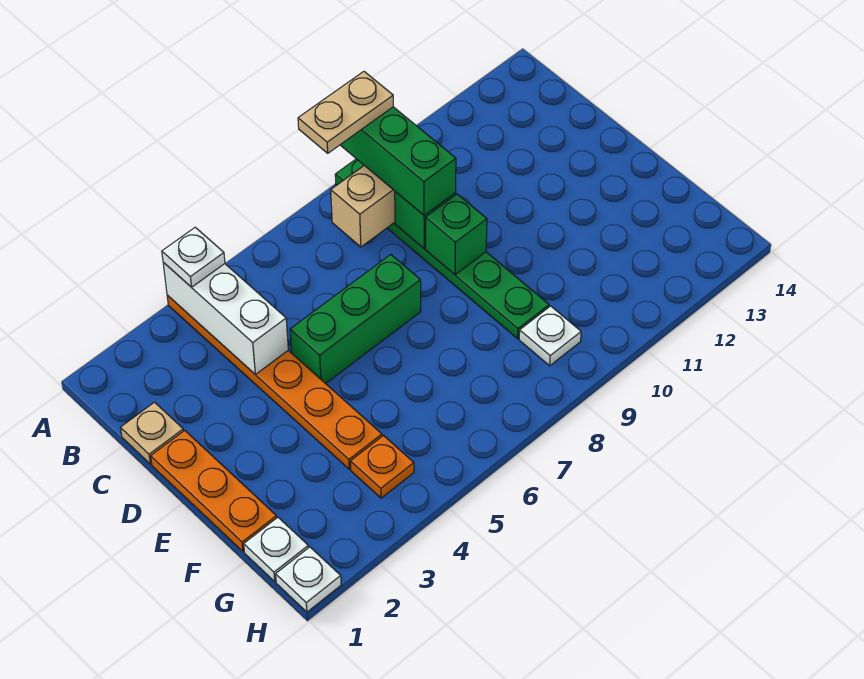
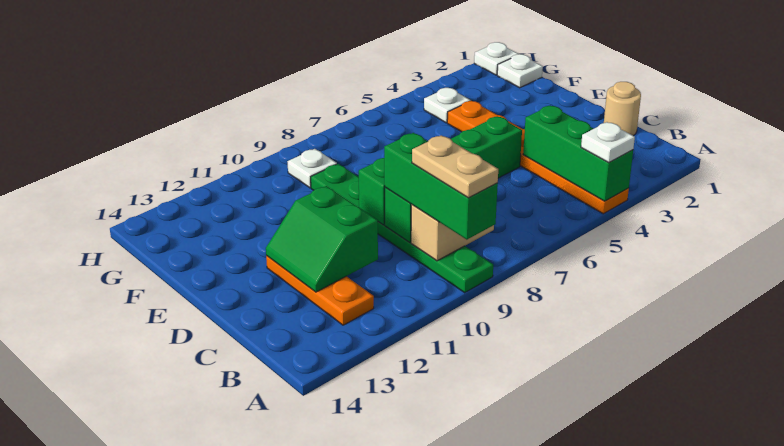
white brick A4:C4 level 2 -> green brick A4:C4 level 2
tan plate A8:A9 level 4 -> tan plate A9:B9 level 4
tan plate C1 level 1 -> tan round brick C1 level 1
none -> green slope C11:D12 level 2 top 11
orange plate D1:F1 level 1 -> orange plate B12:D12 level 1
orange plate G4 level 1 -> white plate G4 level 1

